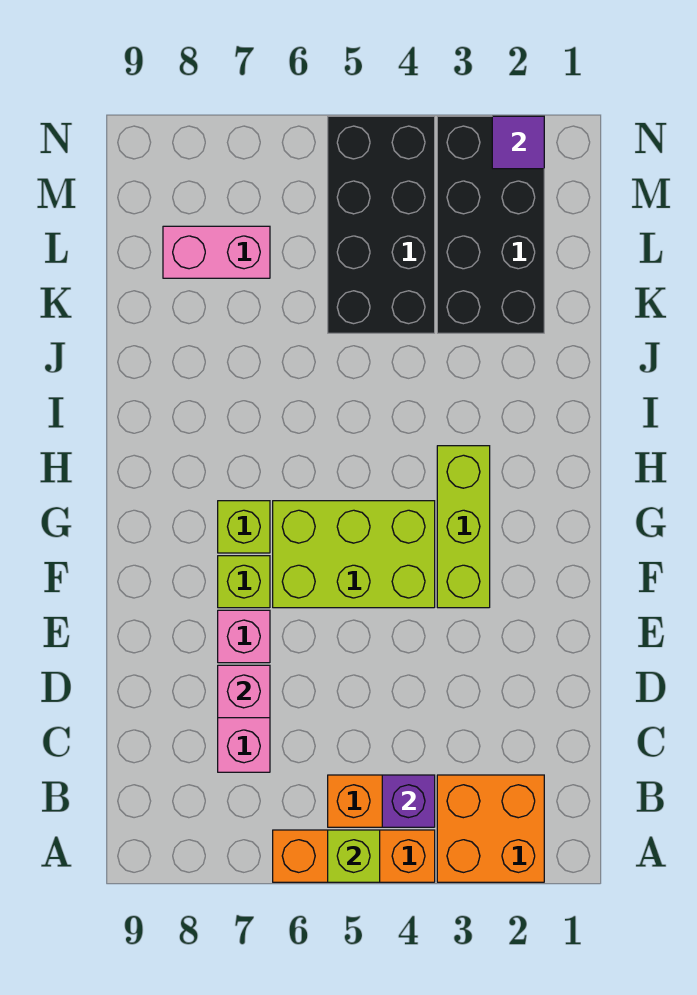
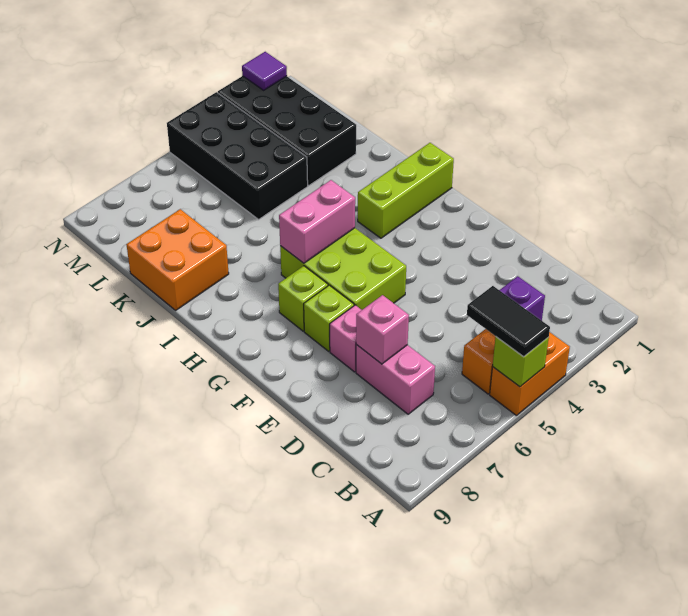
orange brick A2:B3 level 1 -> orange brick J8:K9 level 1
orange brick A4:A6 level 1 -> orange brick A4:A5 level 1
none -> black tile A5:B5 level 3
lime brick F3:H3 level 1 -> lime brick H1:H3 level 1
lime brick F4:G6 level 1 -> lime brick F5:H6 level 1
pink brick L7:L8 level 1 -> pink brick H5:H6 level 2

